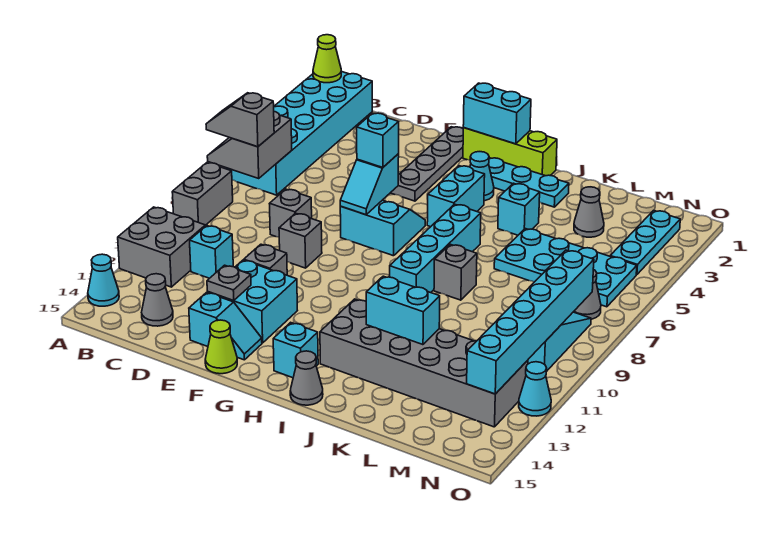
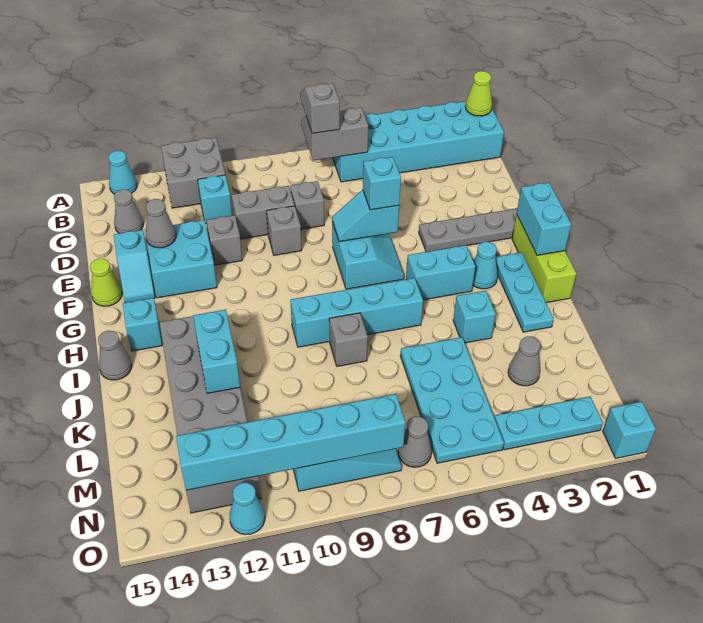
grey brick A8:A9 level 1 -> grey brick D9:D10 level 1
grey plate E13 level 2 -> grey cone E13 level 2
none -> cyan brick O1 level 1

